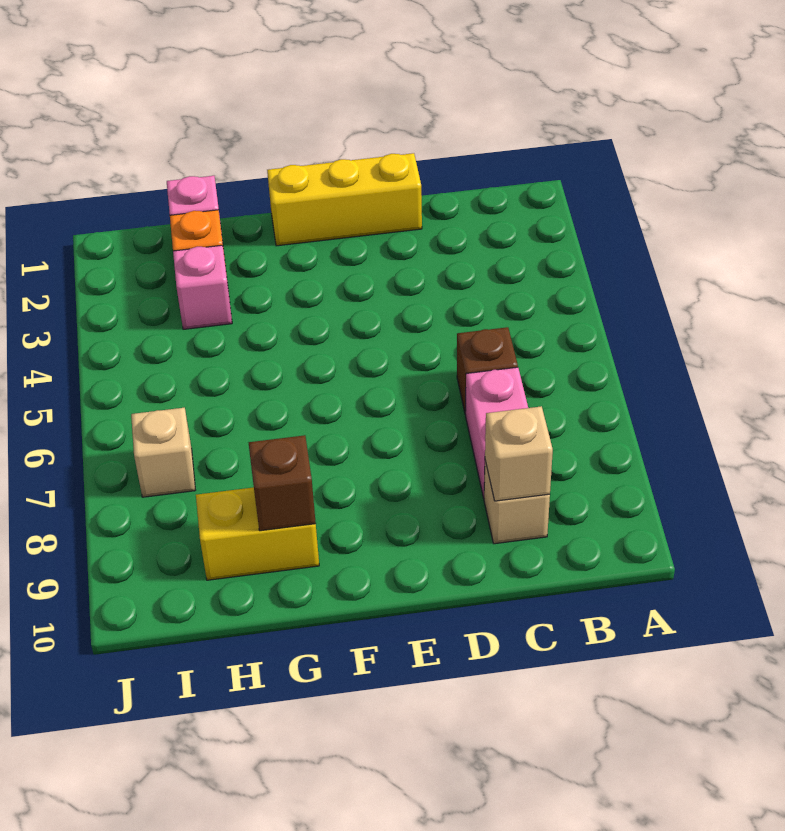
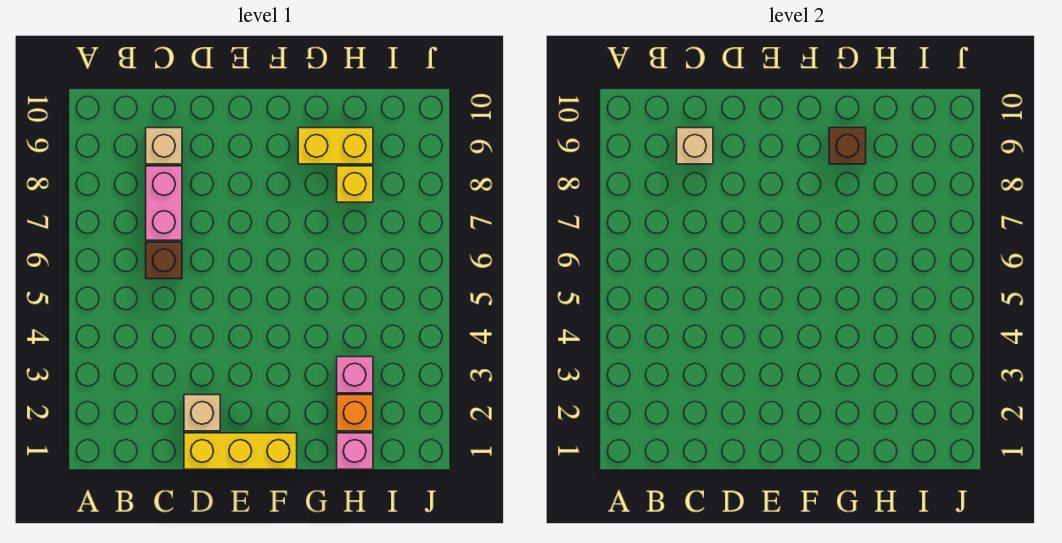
none -> yellow brick H8 level 1
tan brick I7 level 1 -> tan brick D2 level 1

